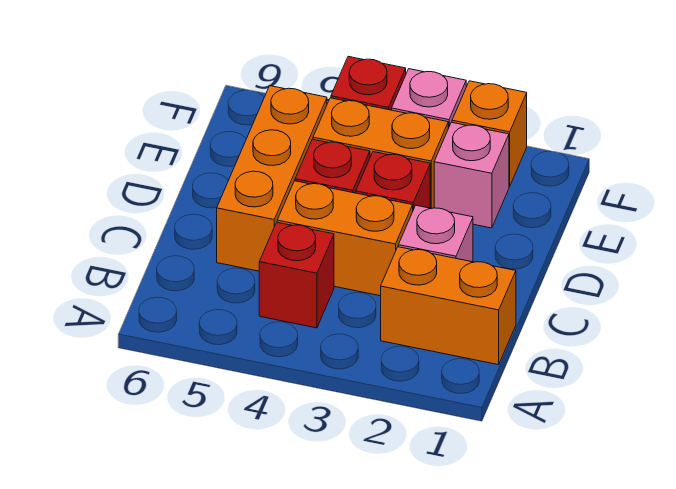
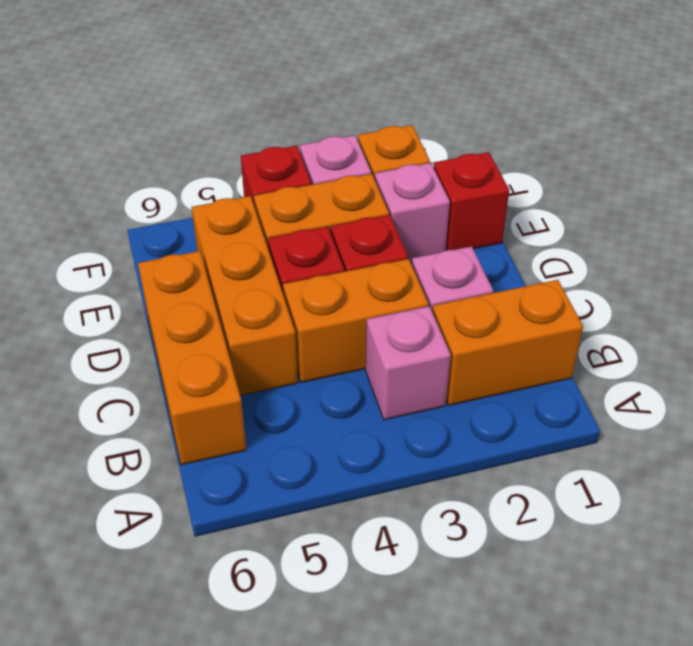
none -> pink brick B3 level 1
red brick B4 level 1 -> red brick E1 level 1
none -> orange brick B6:D6 level 1

